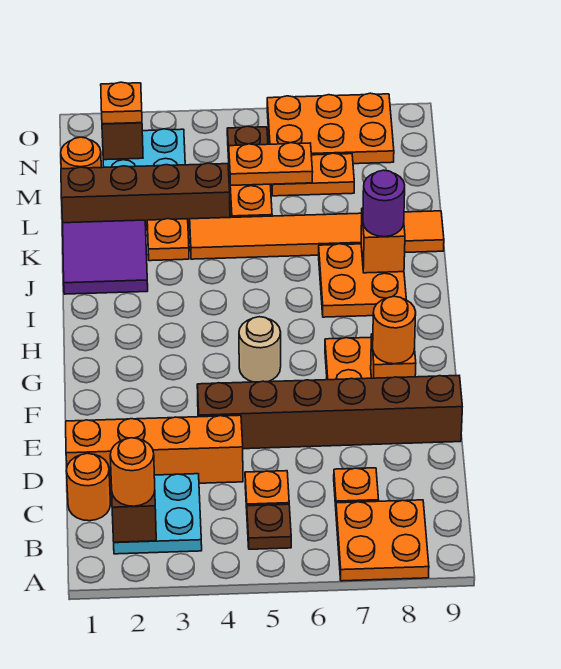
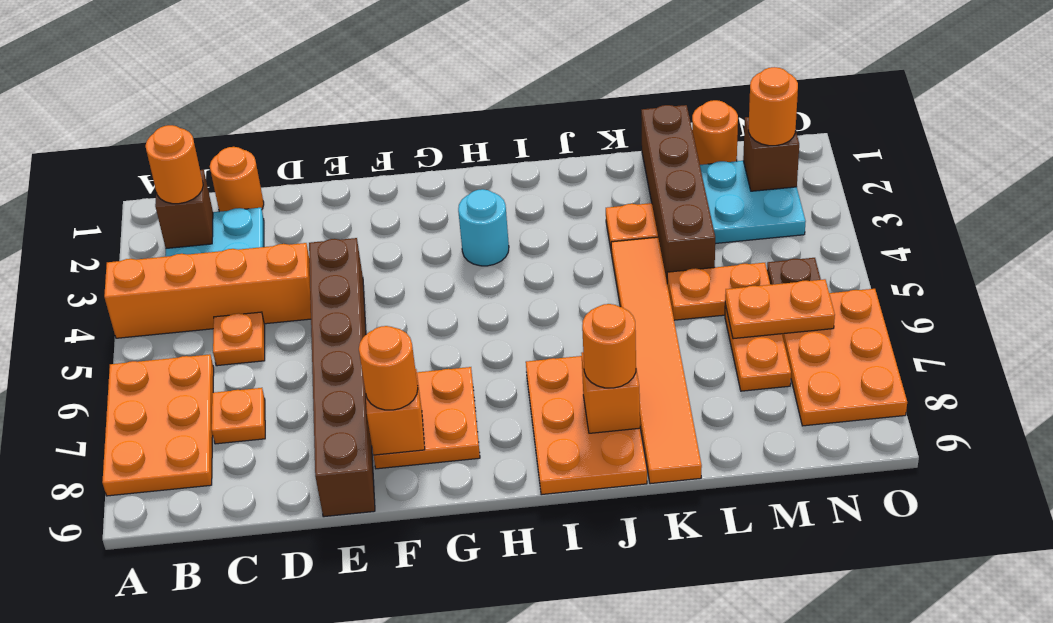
orange plate A7:B8 level 1 -> orange plate A6:B8 level 1
brown plate B5 level 1 -> none
orange brick D1:D4 level 1 -> orange brick A4:D4 level 1
tan round brick G5 level 1 -> none
none -> cyan round brick H3 level 1
orange plate I7:J8 level 1 -> orange plate I7:J9 level 1
purple tile J1:K2 level 1 -> none
purple round brick J8 level 3 -> orange round brick J8 level 3
orange plate M5:M6 level 2 -> orange plate M6:N6 level 2
orange plate N2 level 3 -> orange round brick N2 level 3

